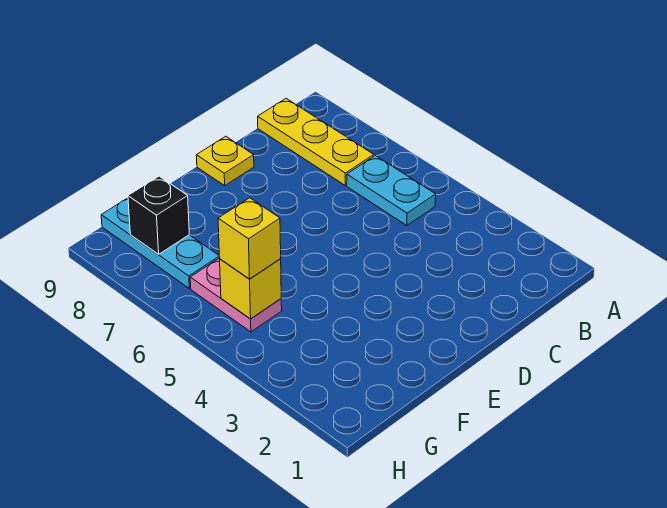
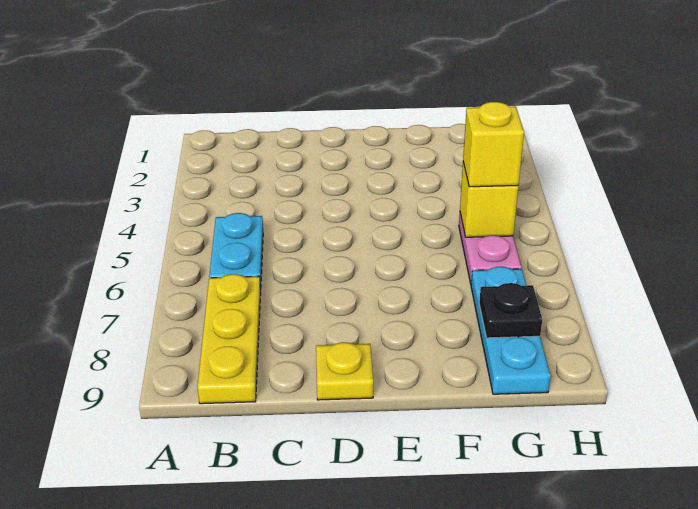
black brick G8 level 2 -> black plate G8 level 2

